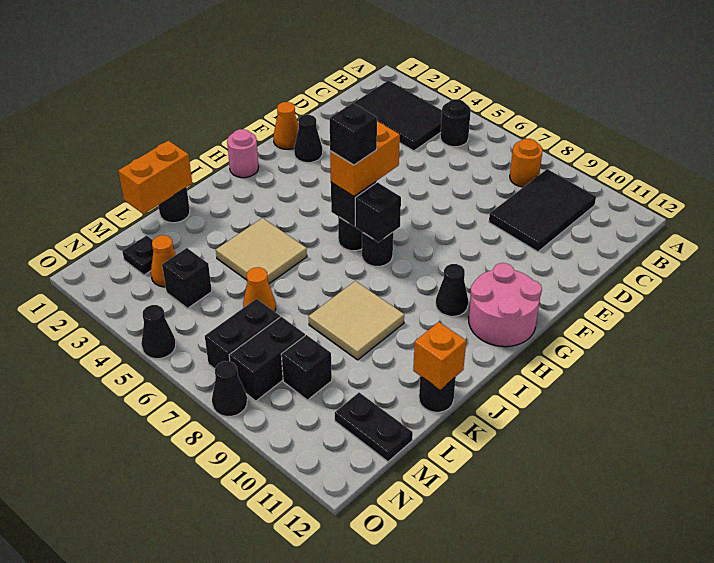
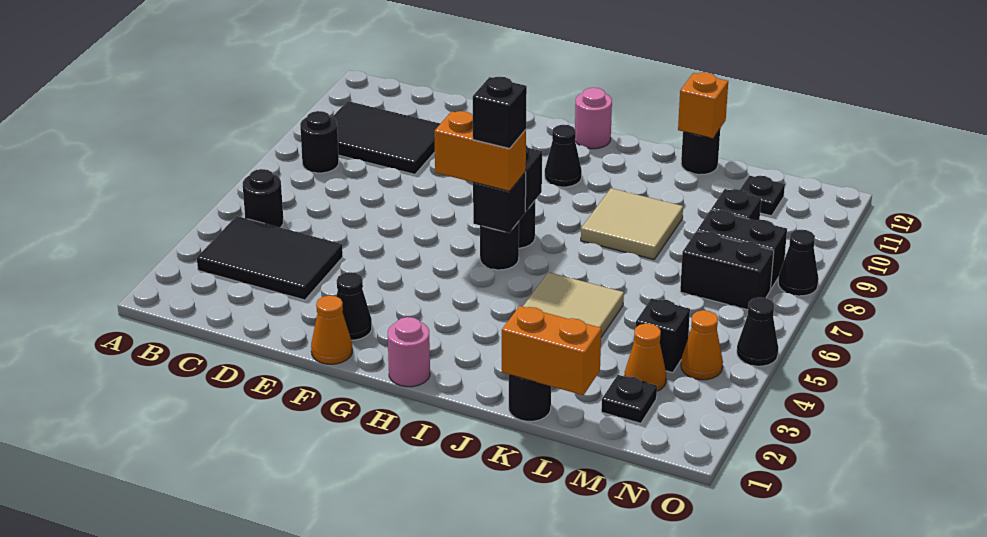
black tile B2:C4 level 1 -> black tile B3:D4 level 1
orange round brick B8 level 1 -> black round brick B8 level 1
pink round brick G11:H12 level 1 -> pink round brick H12 level 1
orange cone L6 level 1 -> orange cone N4 level 1
black plate M11:M12 level 1 -> black plate M11 level 1

